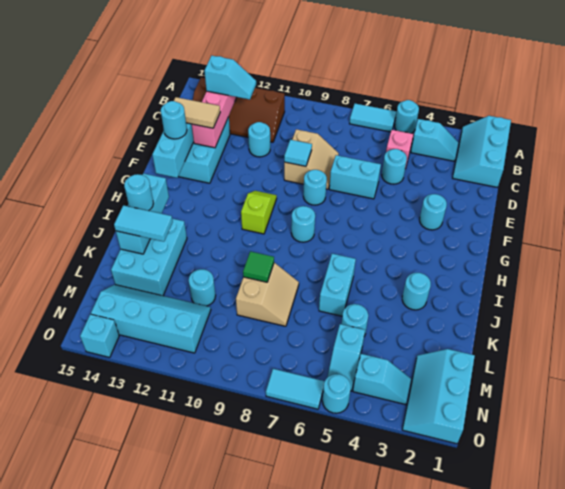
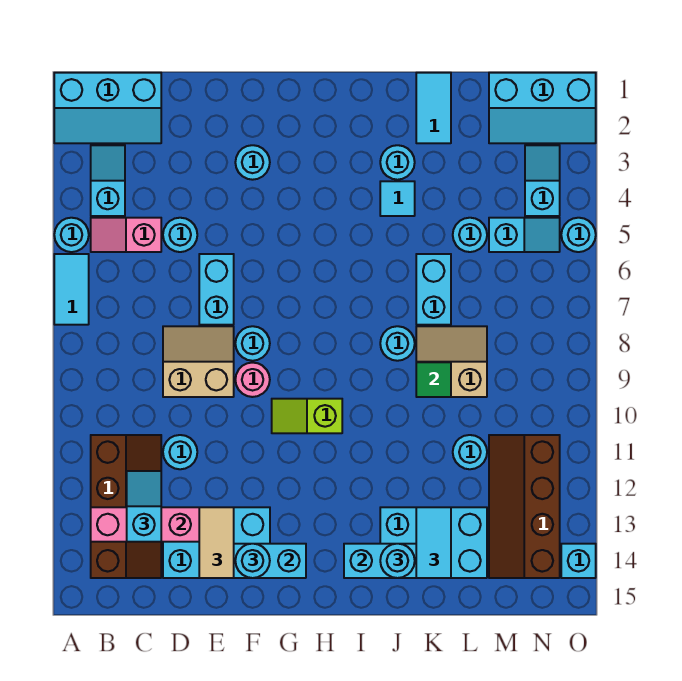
cyan tile E9 level 2 -> cyan tile J4 level 1
none -> pink round brick F9 level 1
cyan round brick H8 level 1 -> cyan round brick J8 level 1
cyan brick J6:K6 level 1 -> cyan brick K6:K7 level 1
cyan slope M11:N14 level 1 top N -> brown slope M11:N14 level 1 top N
cyan tile O6:O7 level 1 -> cyan tile K1:K2 level 1

